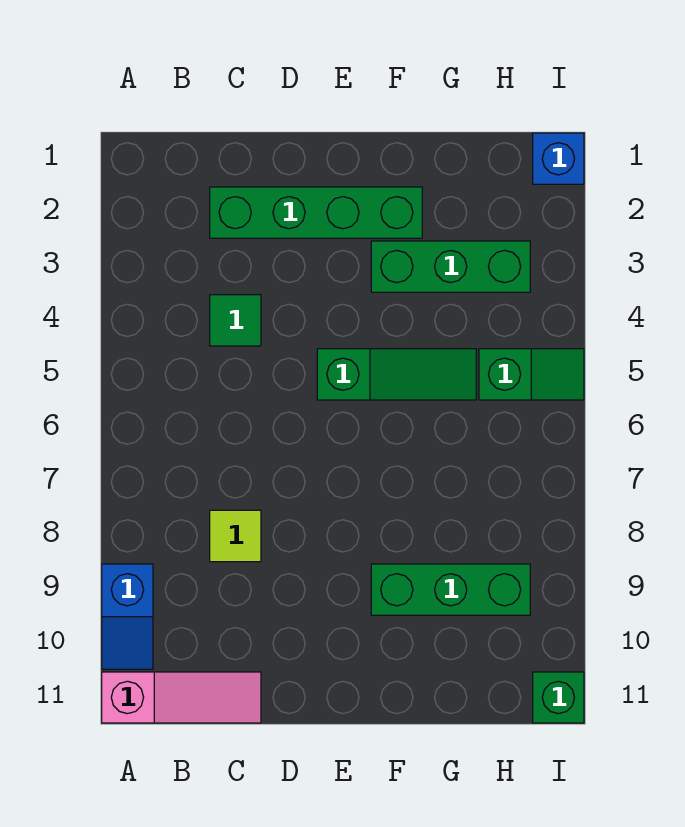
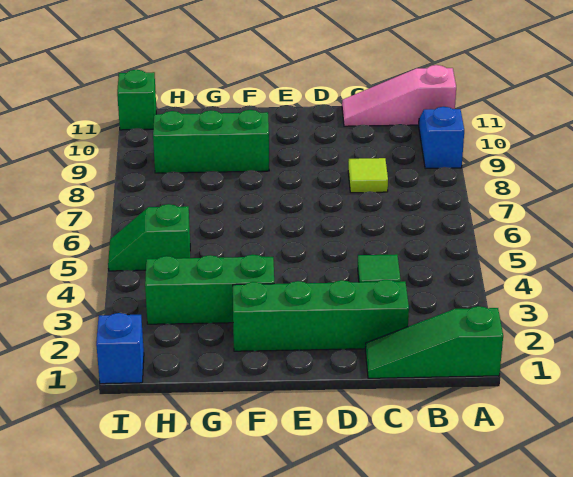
green slope E5:G5 level 1 top E -> green slope A1:C1 level 1 top A

